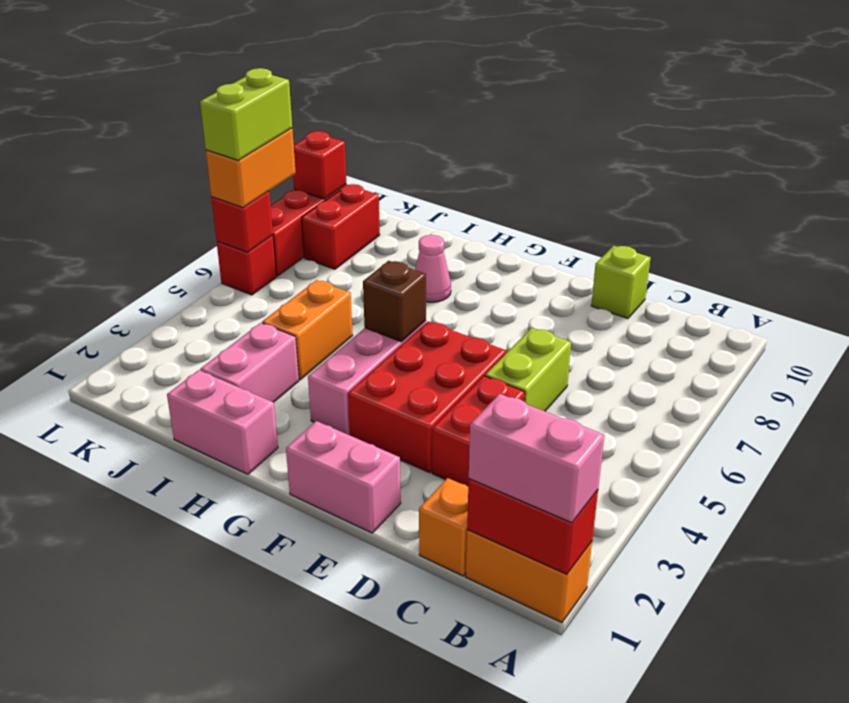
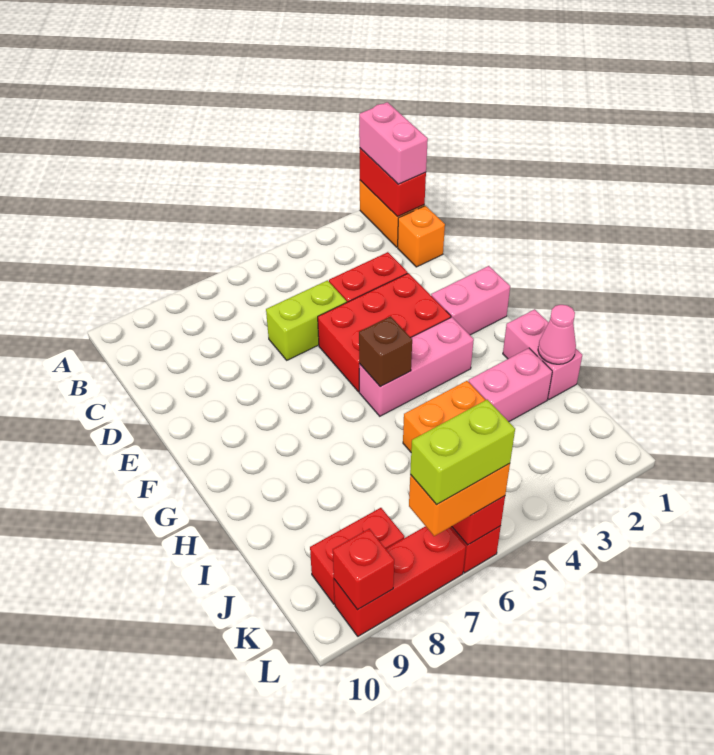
lime brick D10 level 1 -> none
pink brick E1:F1 level 1 -> pink brick F1:F2 level 1
pink cone H8 level 1 -> pink cone I1 level 2

